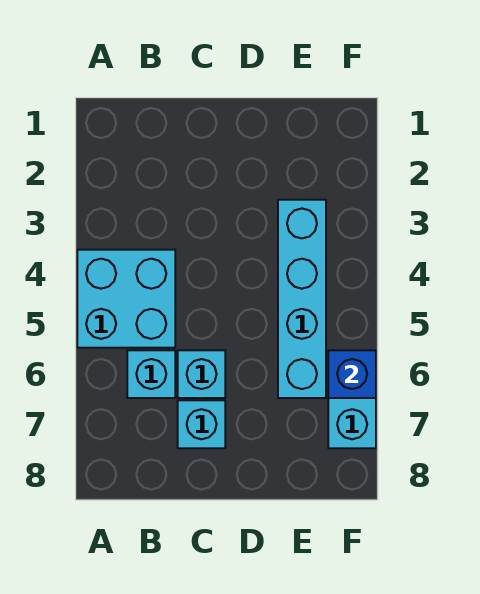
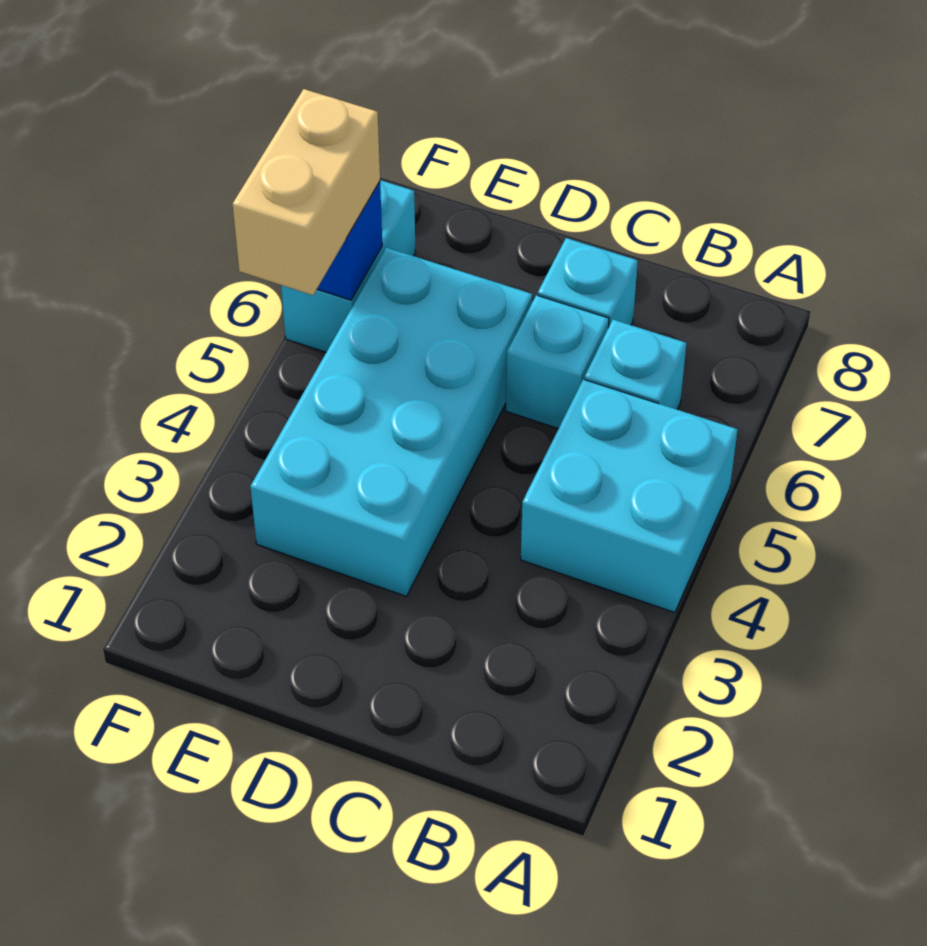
cyan brick E3:E6 level 1 -> cyan brick D3:E6 level 1
none -> tan brick F5:F6 level 3

